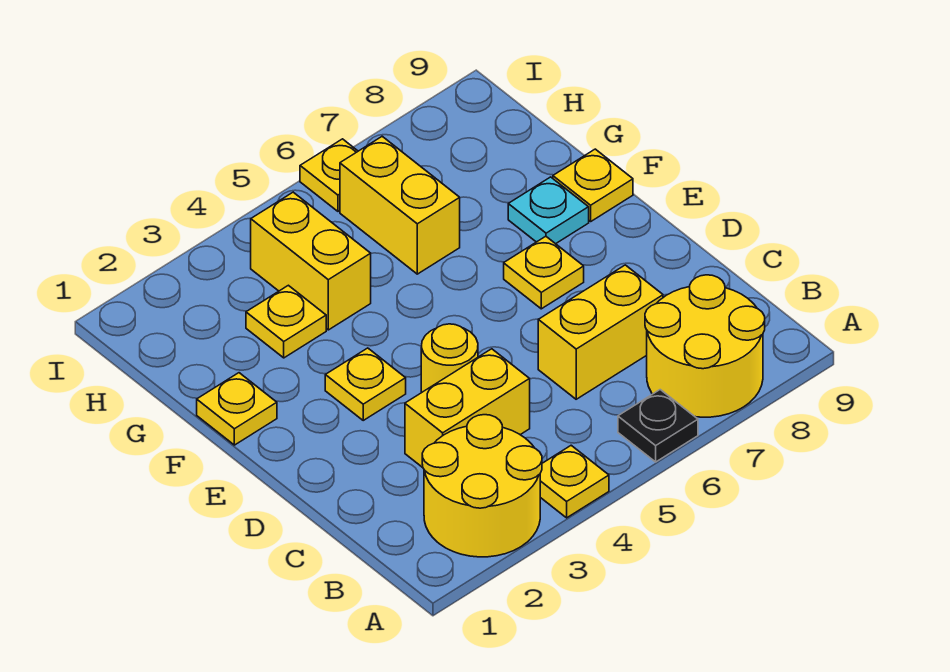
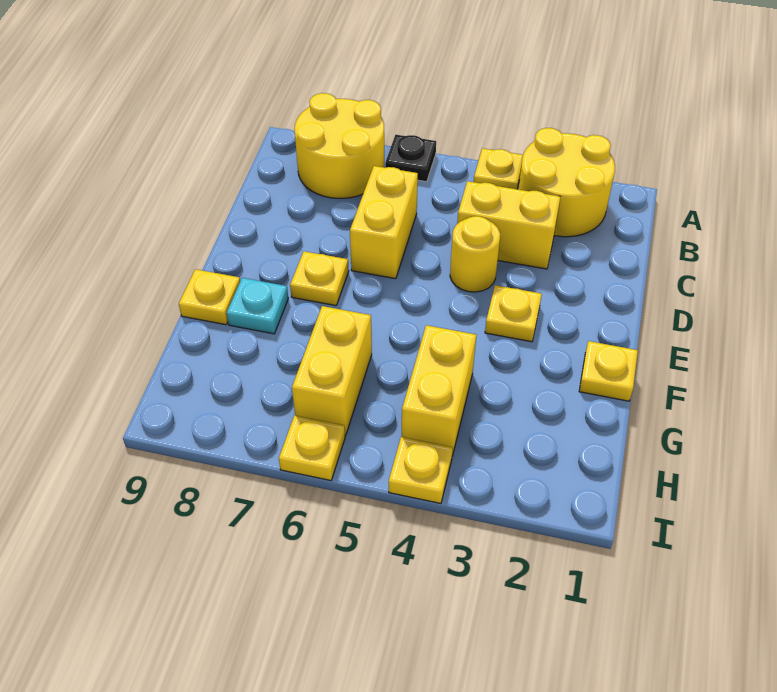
yellow brick C6:C7 level 1 -> yellow brick C6:D6 level 1
yellow plate G3 level 1 -> yellow plate I4 level 1

